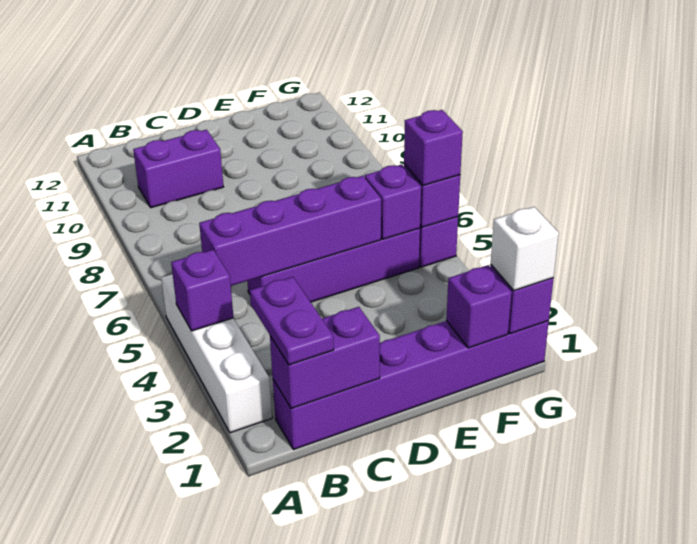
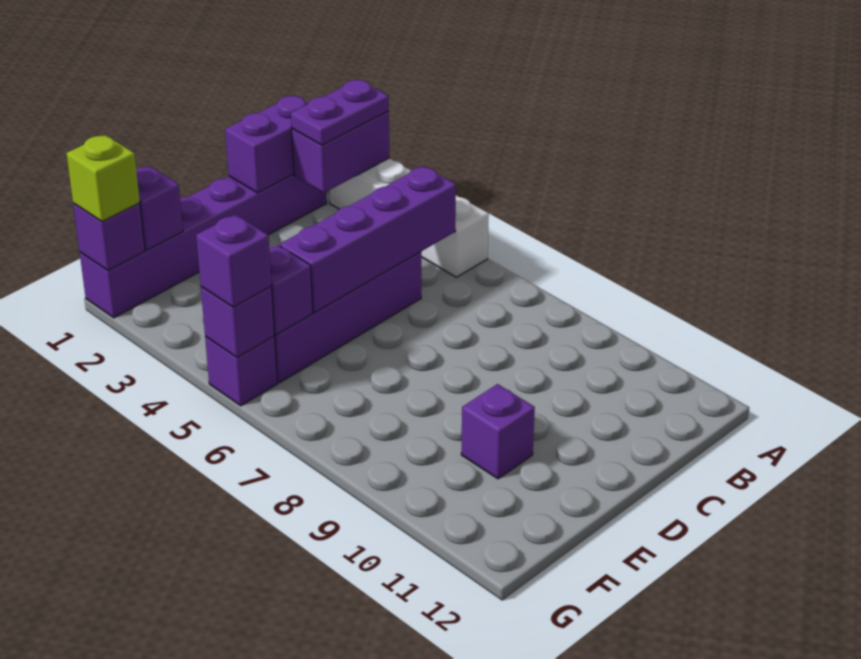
purple brick A4 level 2 -> purple brick E10 level 1
purple plate B1:B2 level 3 -> purple plate A2:B2 level 3
purple brick B10:C10 level 1 -> purple brick A2:B2 level 2
white brick G1 level 3 -> lime brick G1 level 3

